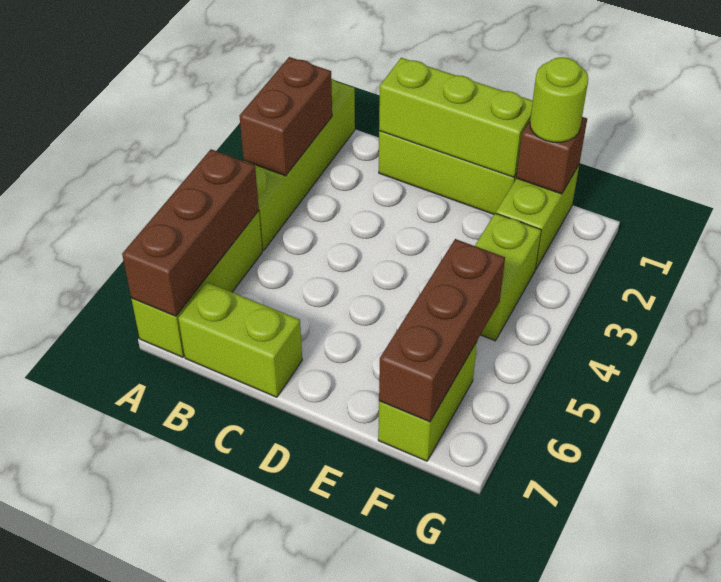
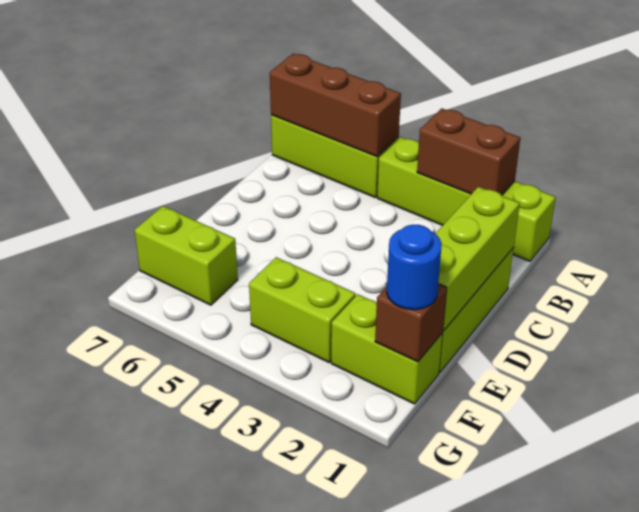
lime brick B7:C7 level 1 -> none
lime round brick F1 level 3 -> blue round brick F1 level 3
brown brick F5:F7 level 2 -> none

